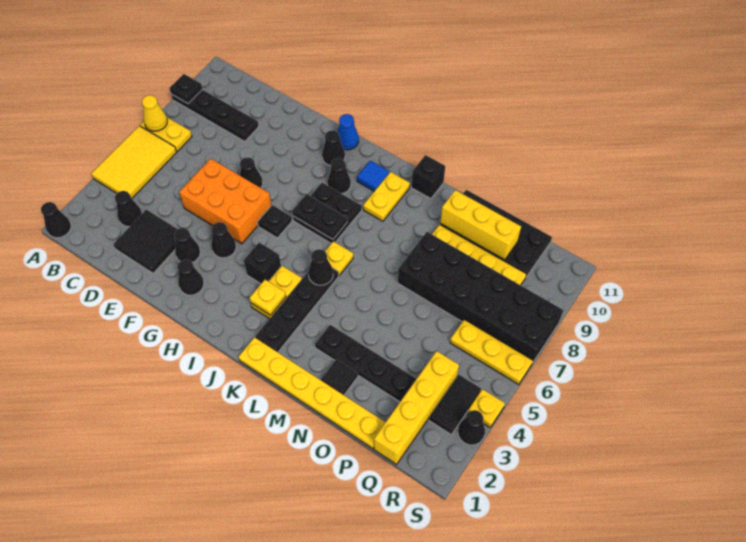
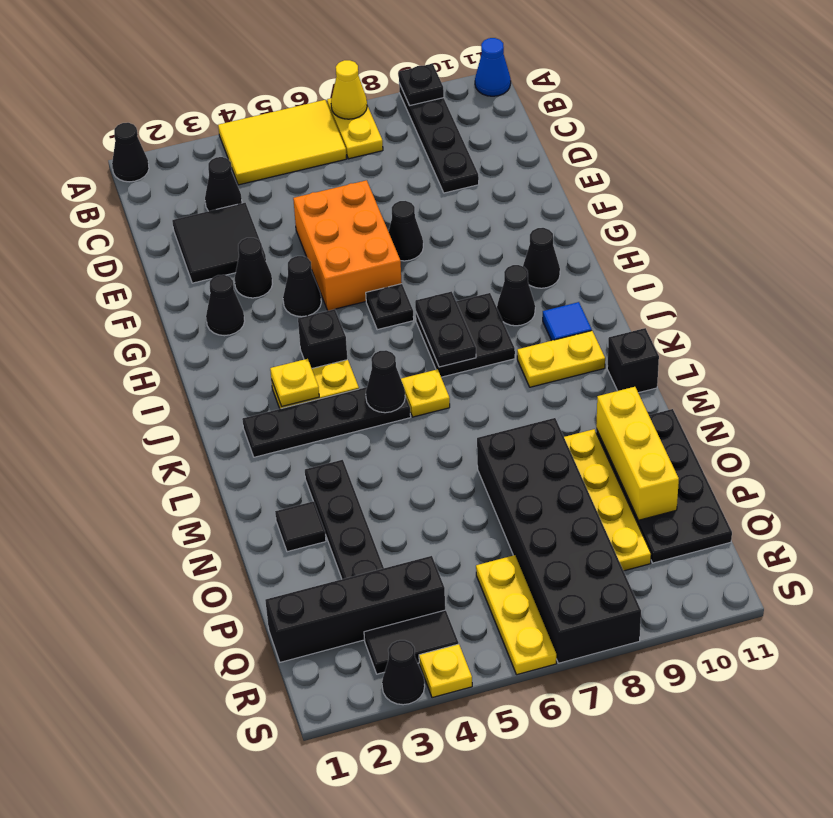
blue cone H11 level 1 -> blue cone A11 level 1
yellow plate K1:P1 level 1 -> none
yellow brick Q1:Q4 level 1 -> black brick Q1:Q4 level 1

